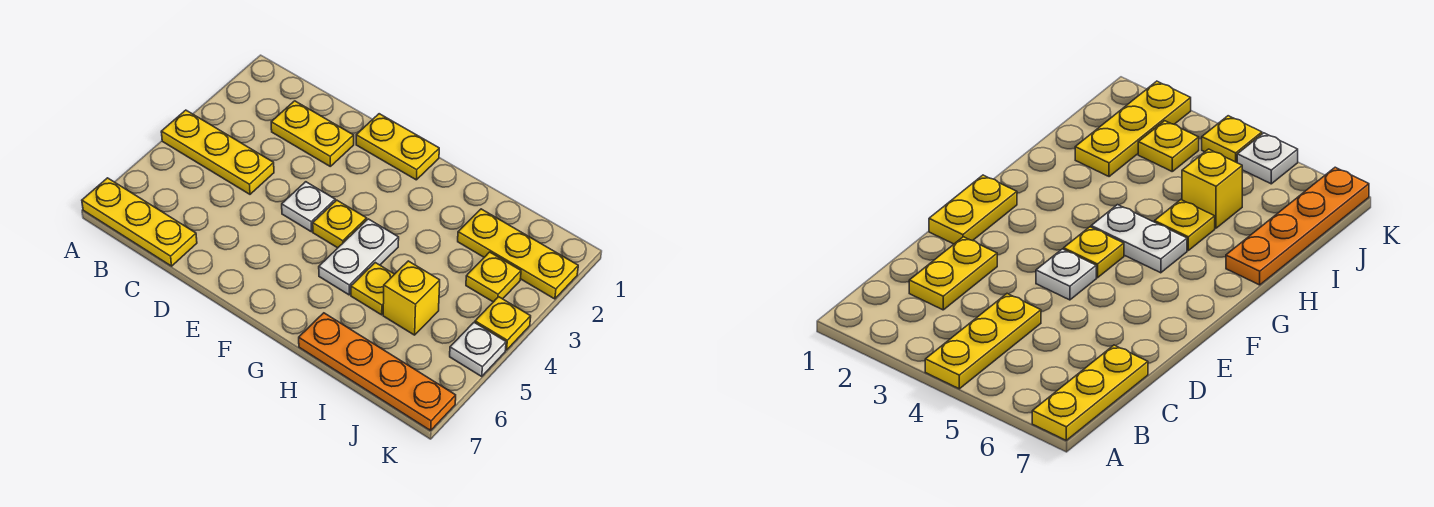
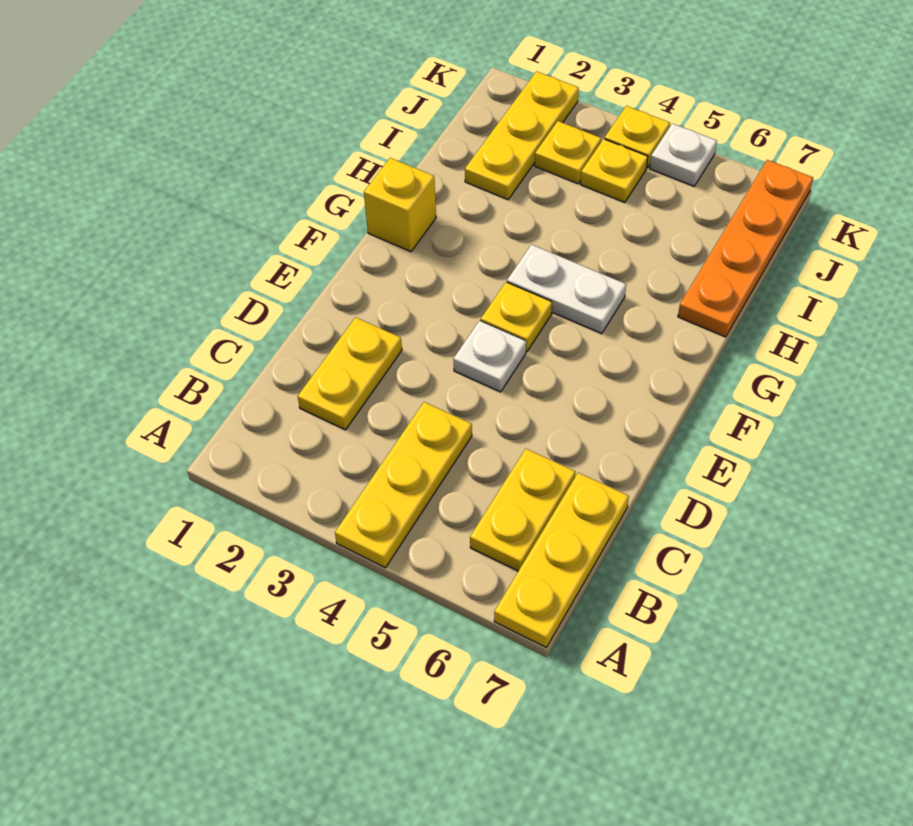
yellow plate E1:F1 level 1 -> yellow plate B6:C6 level 1
yellow plate H5 level 1 -> yellow plate J4 level 1
yellow brick I5 level 1 -> yellow brick G1 level 1

